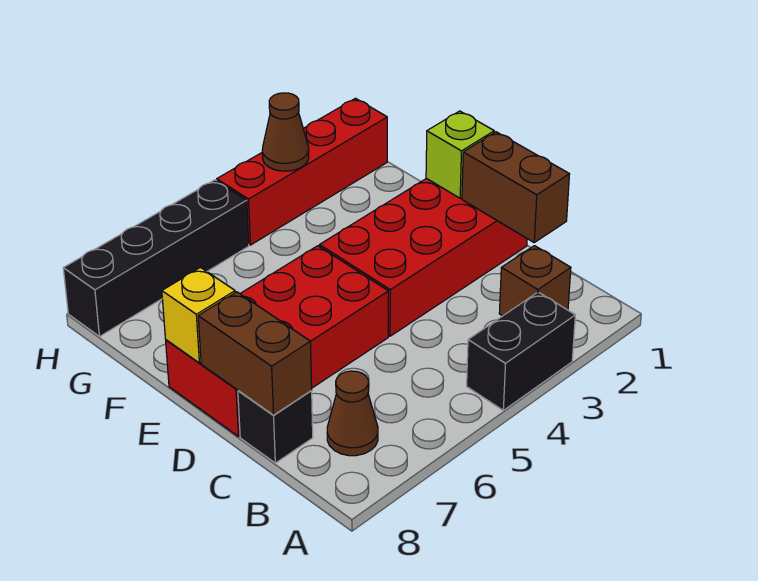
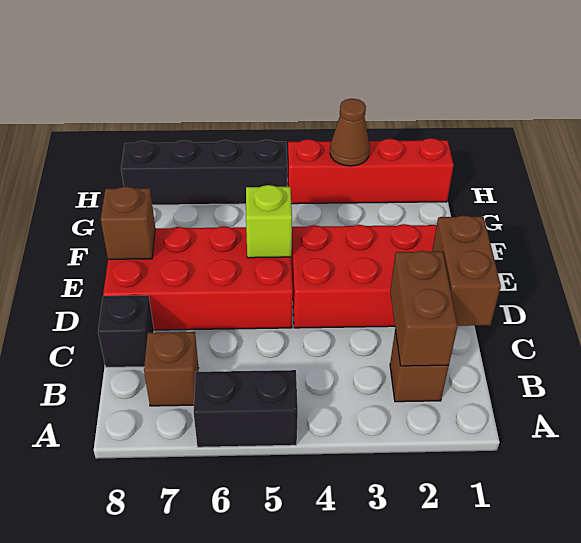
black brick A3:A4 level 1 -> black brick A5:A6 level 1
brown cone B7 level 1 -> brown brick B7 level 1
brown brick C8:D8 level 2 -> brown brick B2:C2 level 2
lime brick E1 level 2 -> lime brick E5 level 2
yellow brick E8 level 2 -> brown brick E8 level 2

